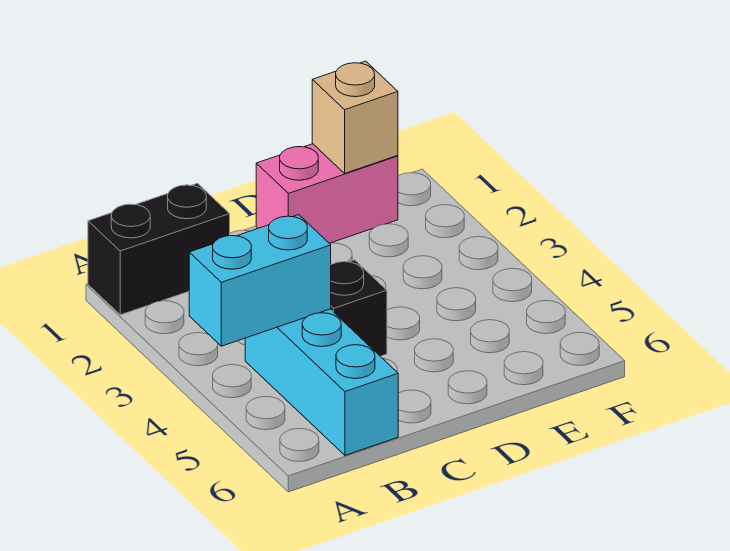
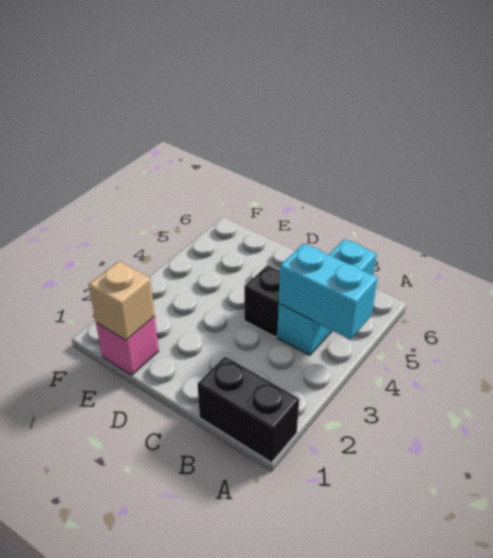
pink brick D1:E1 level 1 -> pink brick E1 level 1

